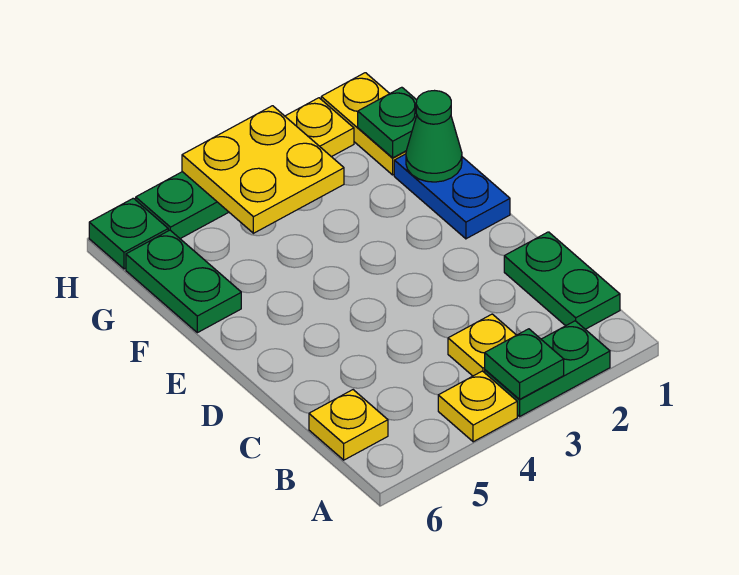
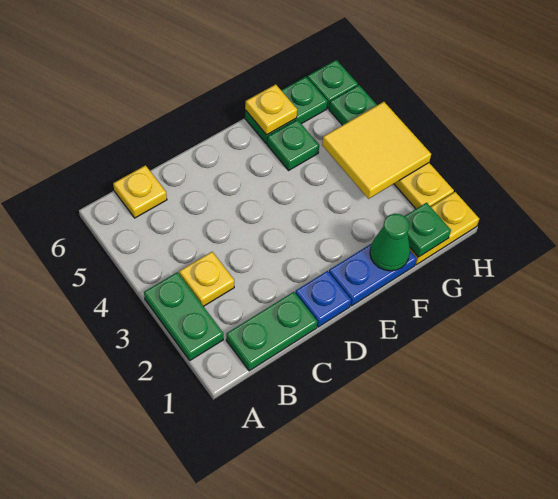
green plate A3 level 2 -> green plate F5 level 1
yellow plate A4 level 1 -> yellow plate F6 level 2
none -> blue plate D1 level 1
yellow plate G3:H4 level 2 -> yellow tile G3:H4 level 2

